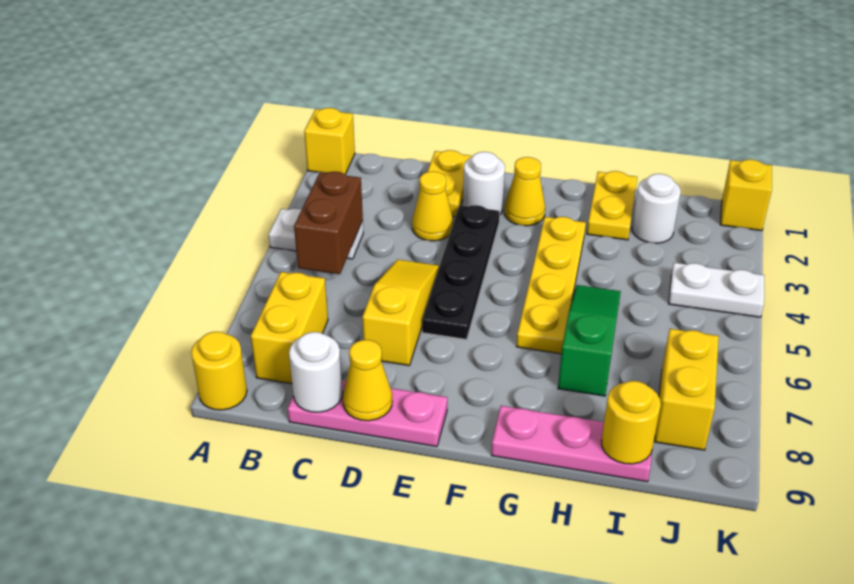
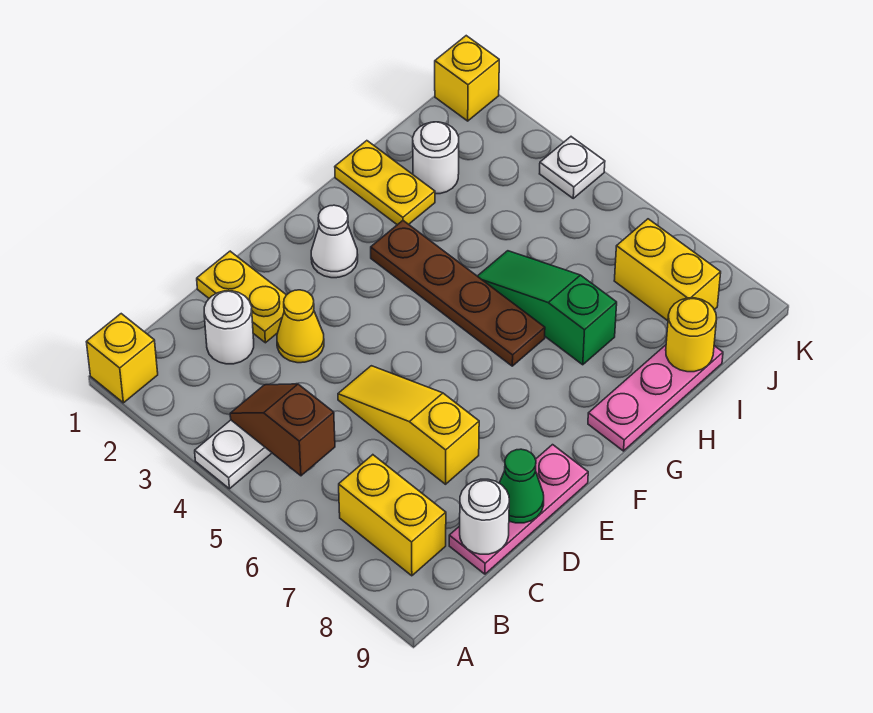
yellow round brick A9 level 1 -> none
brown brick B4:B5 level 2 -> brown slope B4:B5 level 2 top 5
yellow cone D9 level 2 -> green cone D9 level 2
white round brick E2 level 1 -> white round brick C2 level 1
black plate E3:E6 level 1 -> none
yellow cone F2 level 1 -> white cone F2 level 1
yellow plate G3:G6 level 1 -> brown plate G3:G6 level 1
white plate J4:K4 level 1 -> white plate K4 level 1

